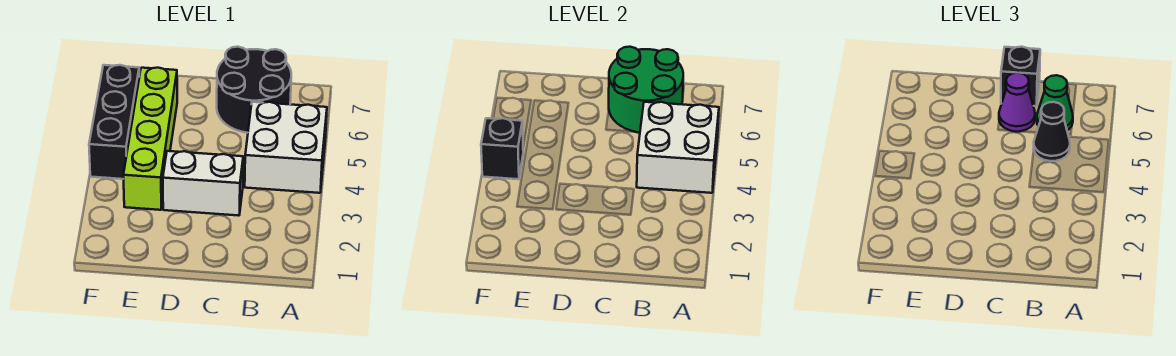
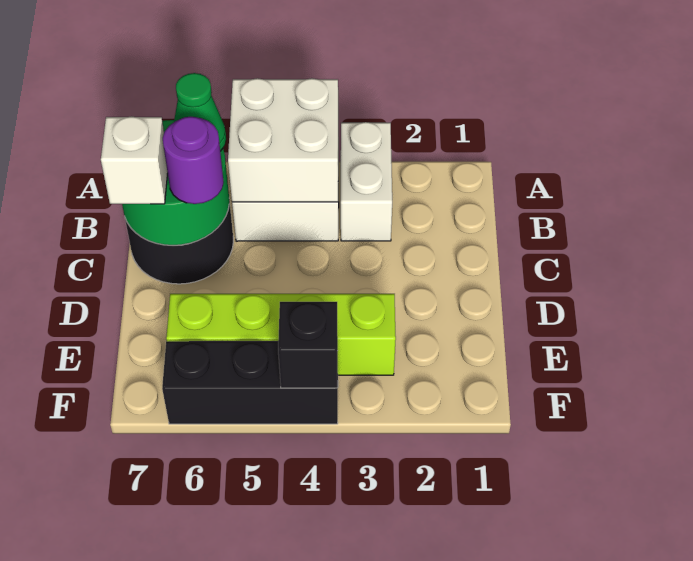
black cone B5 level 3 -> none
white brick C3:D3 level 1 -> white brick A3:B3 level 1
purple cone C6 level 3 -> purple round brick C6 level 3
black brick C7 level 3 -> white brick C7 level 3

